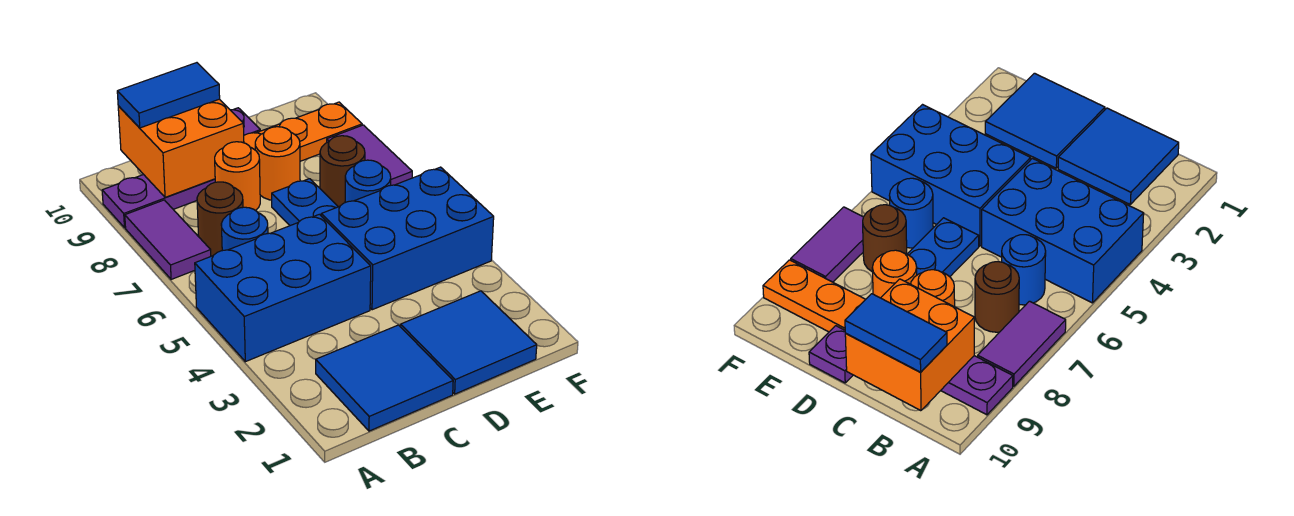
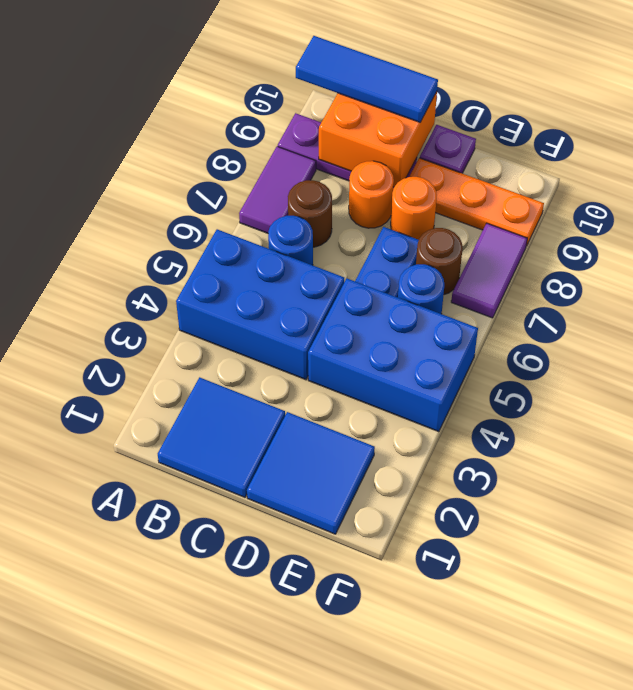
blue tile B10:C10 level 3 -> blue tile A10:C10 level 3

